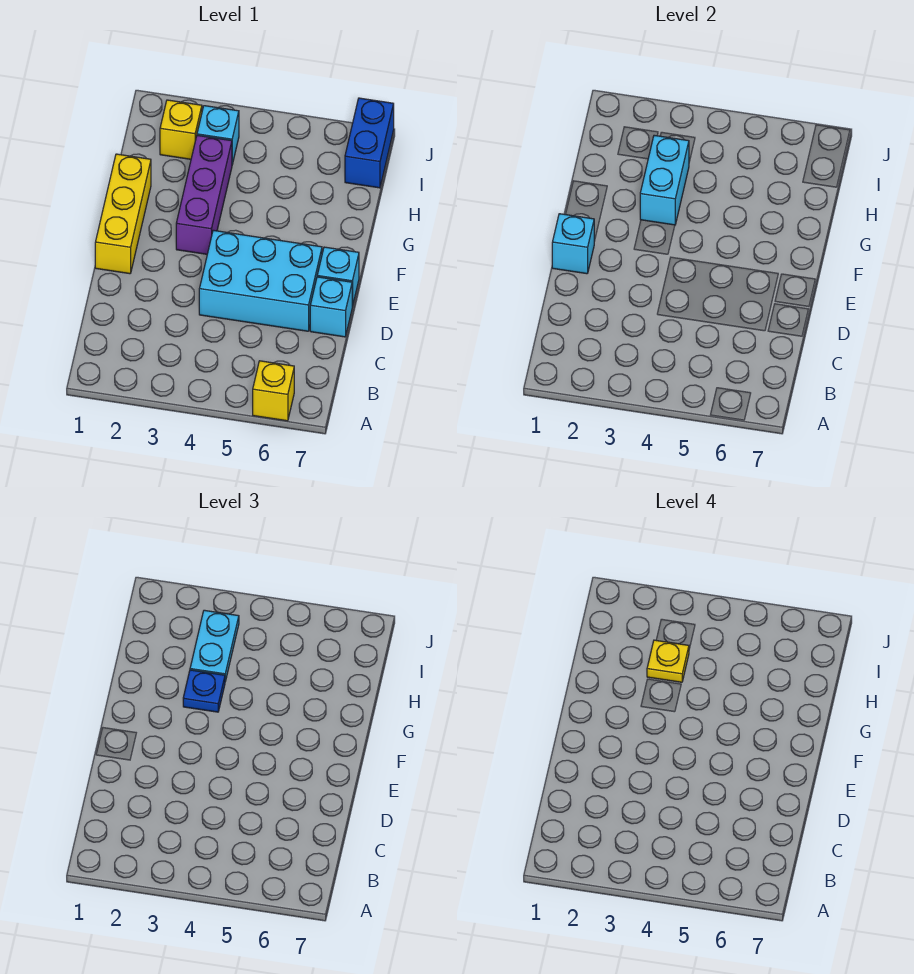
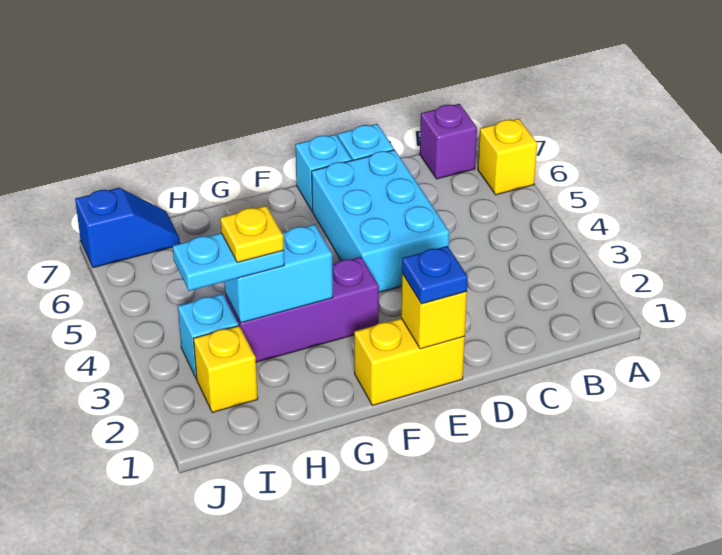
none -> purple brick B7 level 1
yellow brick E1:G1 level 1 -> yellow brick E1:F1 level 1
cyan brick E1 level 2 -> yellow brick E1 level 2
blue plate G3 level 3 -> blue plate E1 level 3
blue brick I7:J7 level 1 -> blue slope I7:J7 level 1 top J

